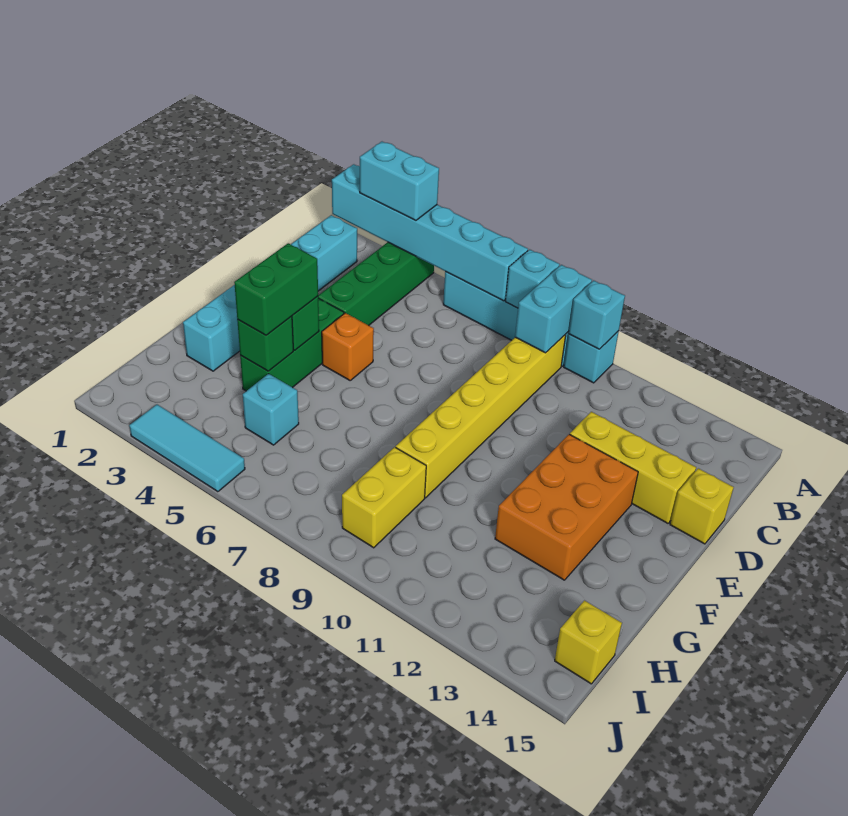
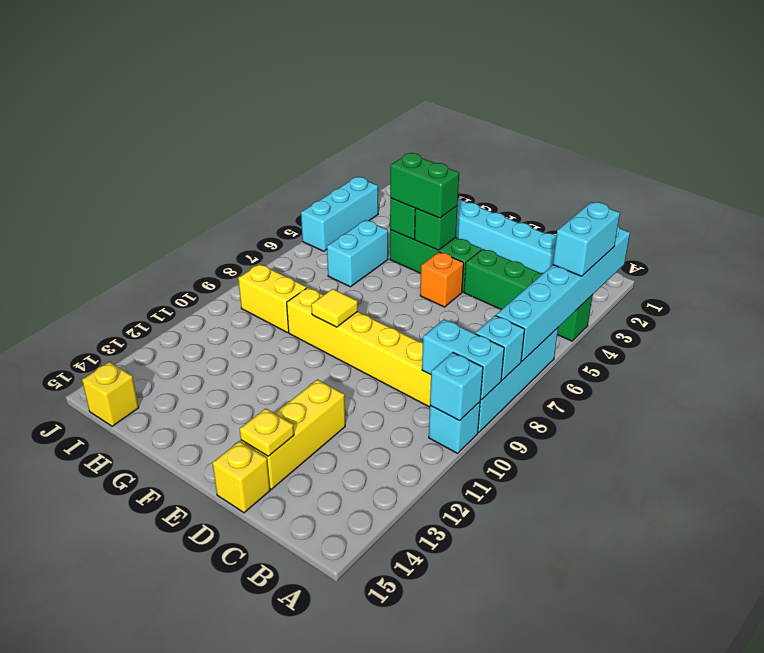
none -> yellow plate D14 level 2
orange brick E12:G13 level 1 -> none
none -> yellow tile F9 level 2
cyan brick H5 level 1 -> cyan brick H5:H6 level 1
cyan tile J3:J5 level 1 -> cyan brick J3:J5 level 1

